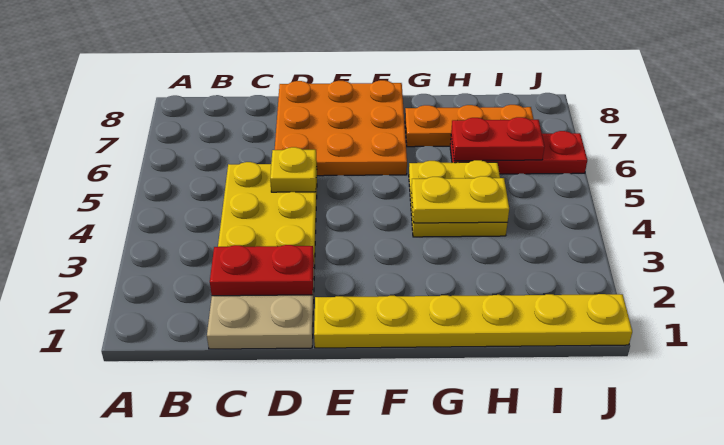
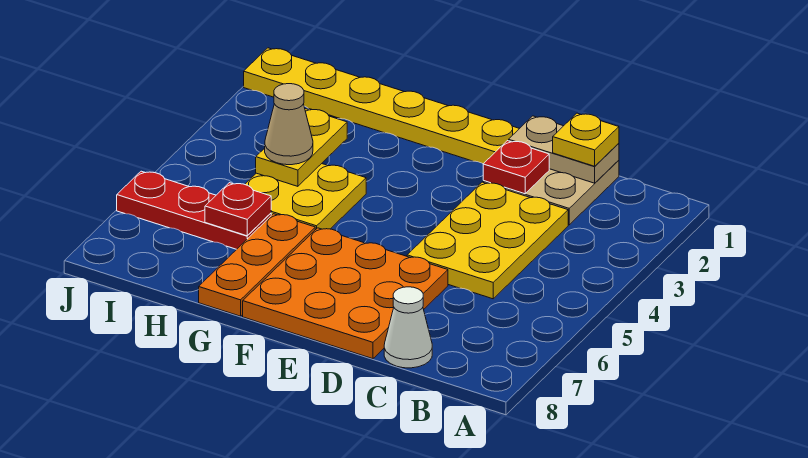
none -> tan plate C1:D1 level 2
red plate C2:D2 level 2 -> red plate D2 level 2
none -> white cone C8 level 1
yellow plate D5 level 2 -> yellow plate C1 level 3
yellow plate G4:H4 level 2 -> yellow plate H3:H4 level 2
orange plate G7:I7 level 1 -> orange plate G6:G8 level 1
none -> tan cone H4 level 3
red plate H6:I6 level 2 -> red plate H6 level 2

